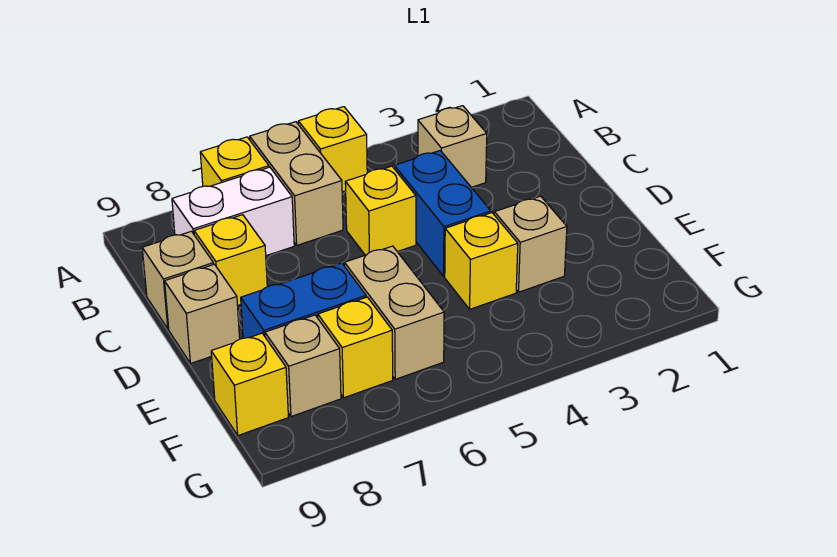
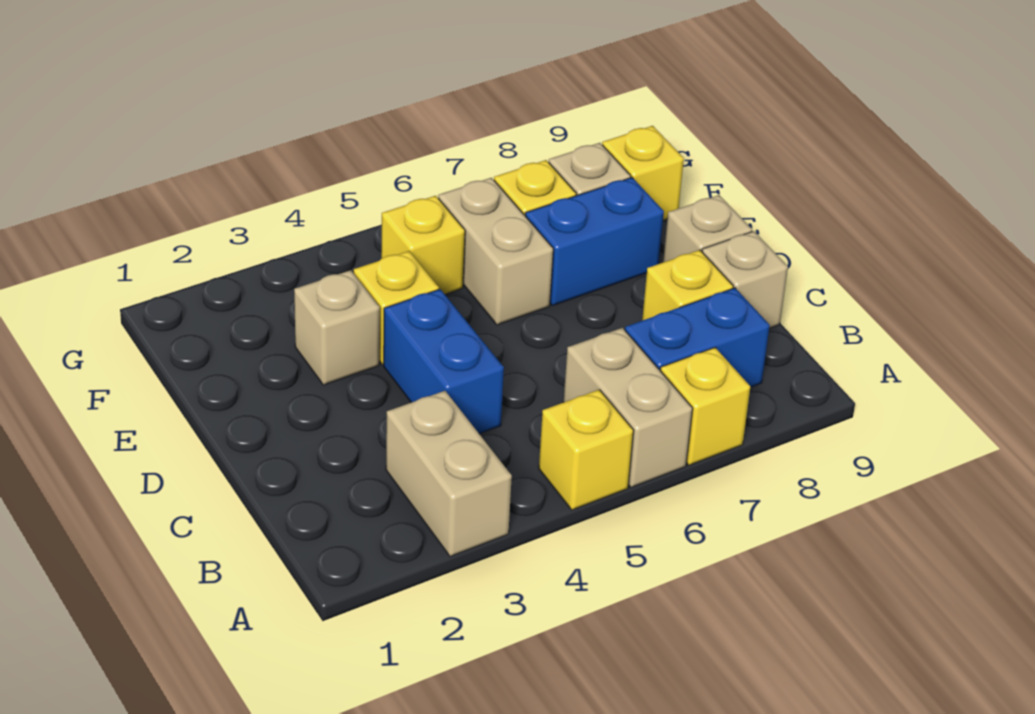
tan brick B3 level 1 -> tan brick A3:B3 level 1
white brick B7:B8 level 1 -> blue brick B7:B8 level 1
yellow brick C5 level 1 -> yellow brick F5 level 1

